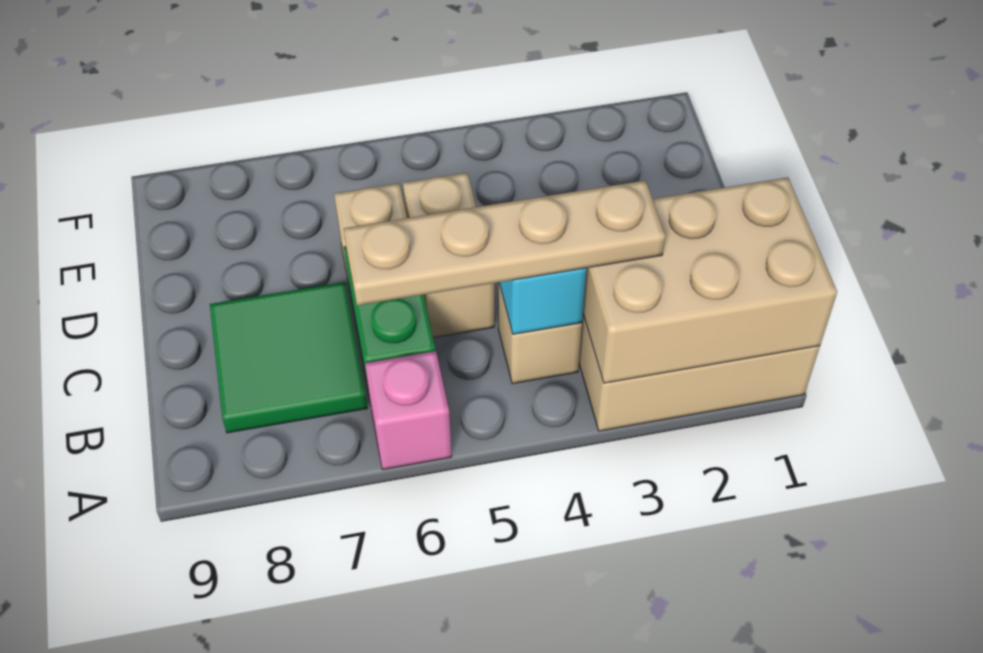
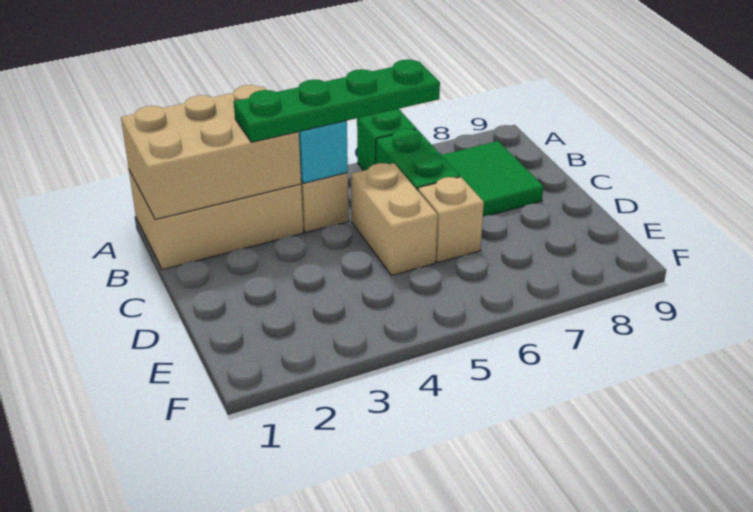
pink brick A6 level 1 -> green brick A6 level 1
tan plate B3:B6 level 3 -> green plate B3:B6 level 3

